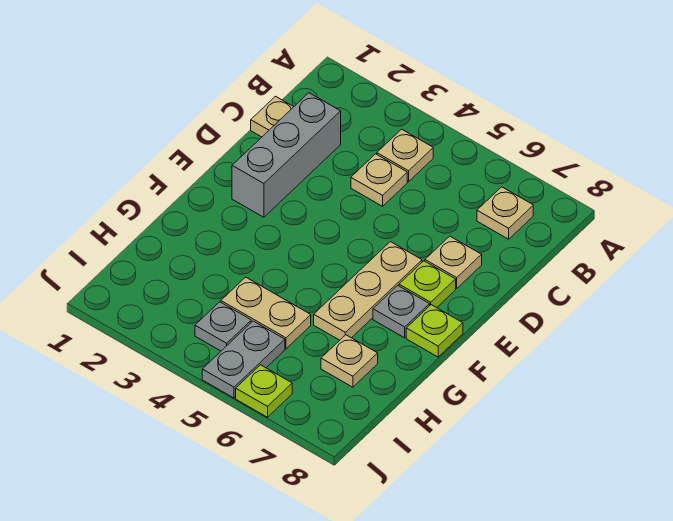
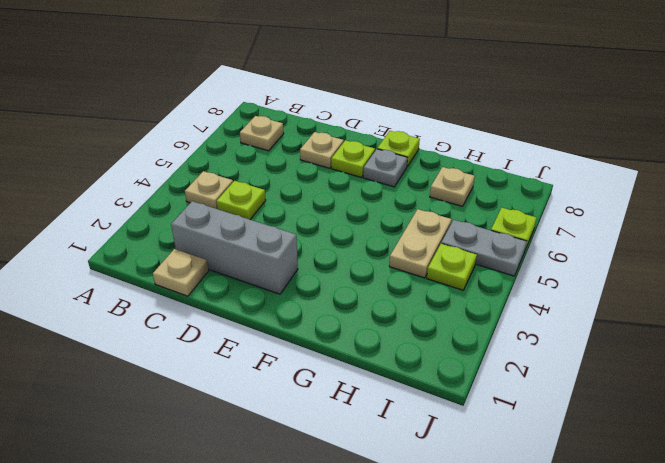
tan plate C4 level 1 -> lime plate C4 level 1
tan plate E6:G6 level 1 -> none
grey plate I4 level 1 -> lime plate I4 level 1

